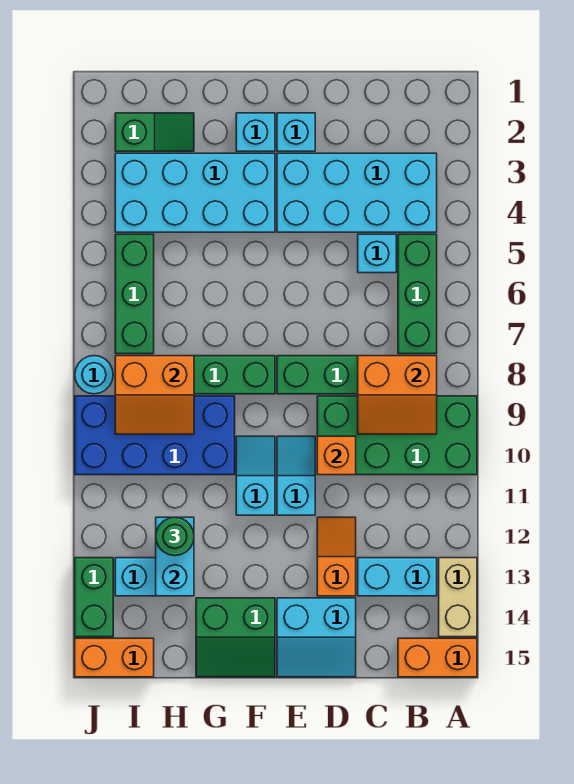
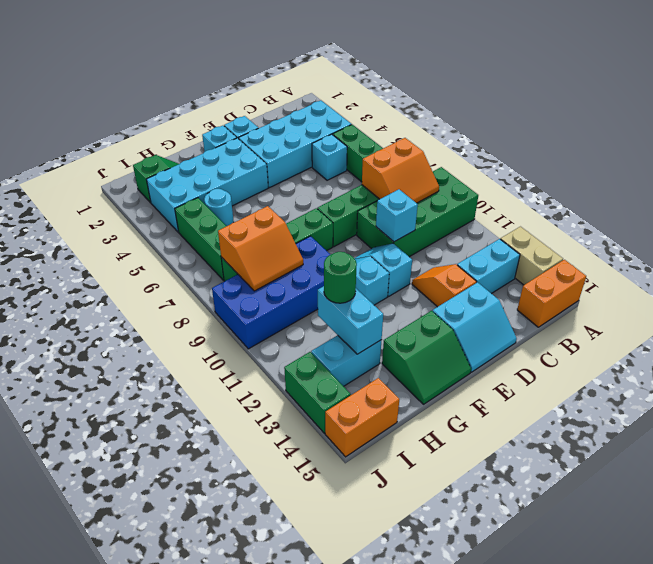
orange brick D10 level 2 -> cyan brick D10 level 2
cyan round brick J8 level 1 -> cyan round brick H5 level 1

